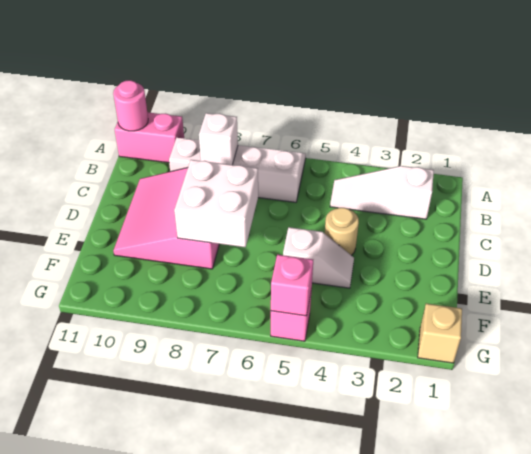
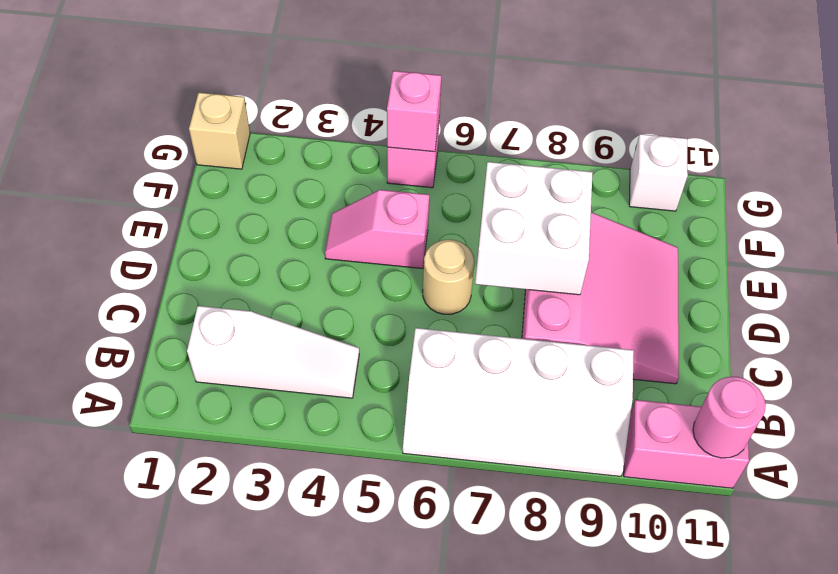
white brick B8 level 2 -> white brick G10 level 1
tan round brick D4 level 1 -> tan round brick D6 level 1
white slope E4:E5 level 1 top 5 -> pink slope E4:E5 level 1 top 5

